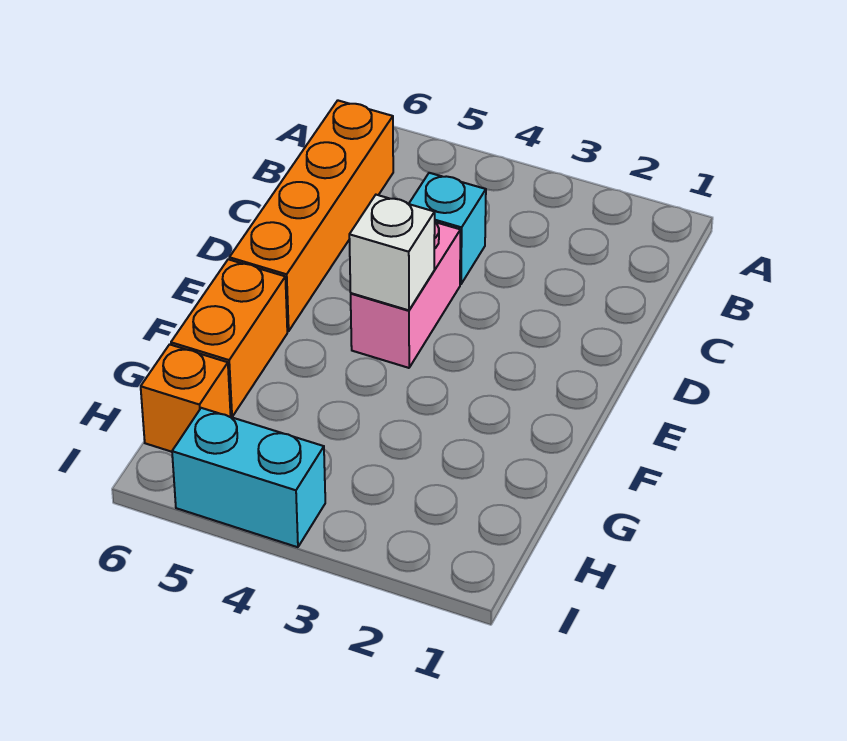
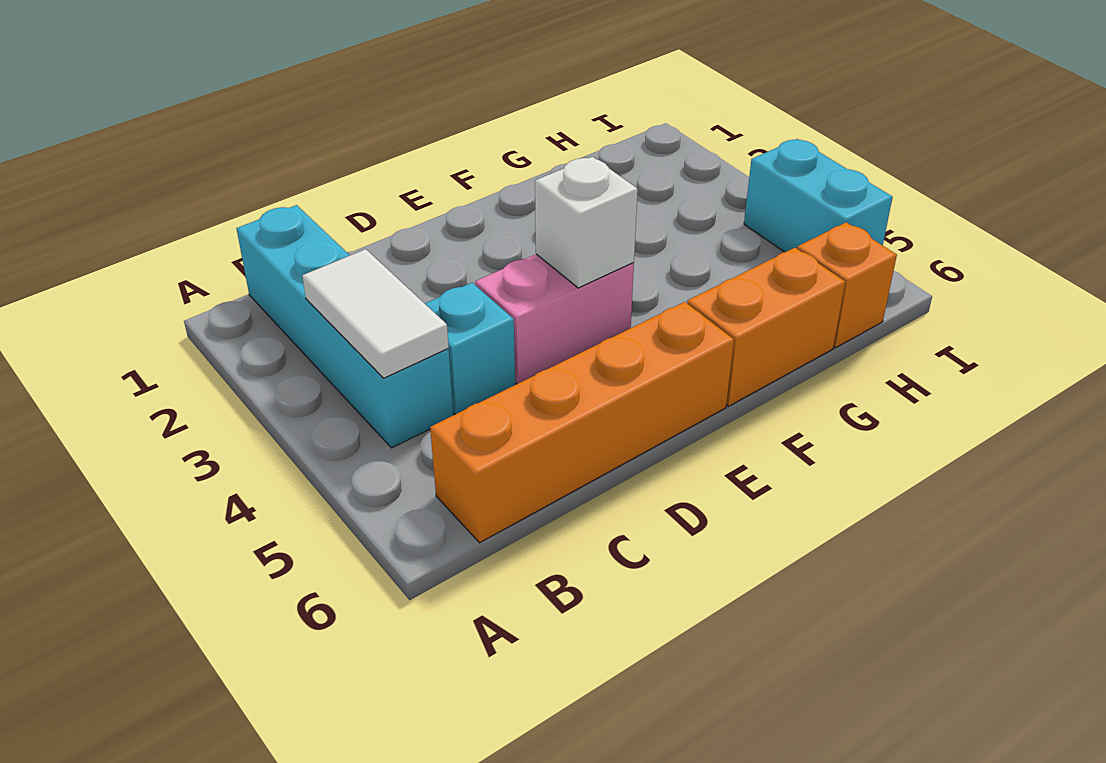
none -> cyan brick B1:B4 level 1
none -> white tile B3:B4 level 2

